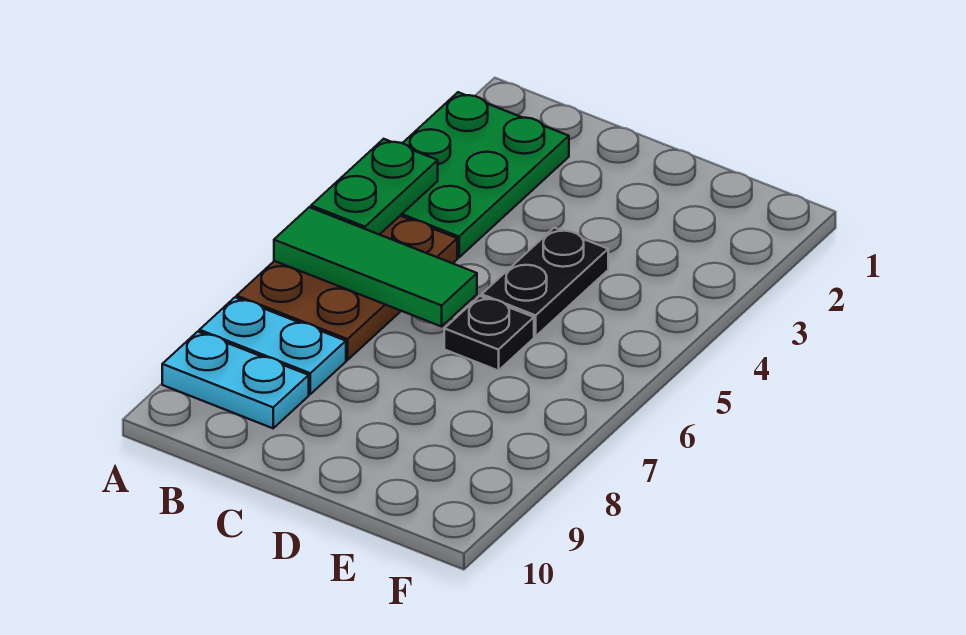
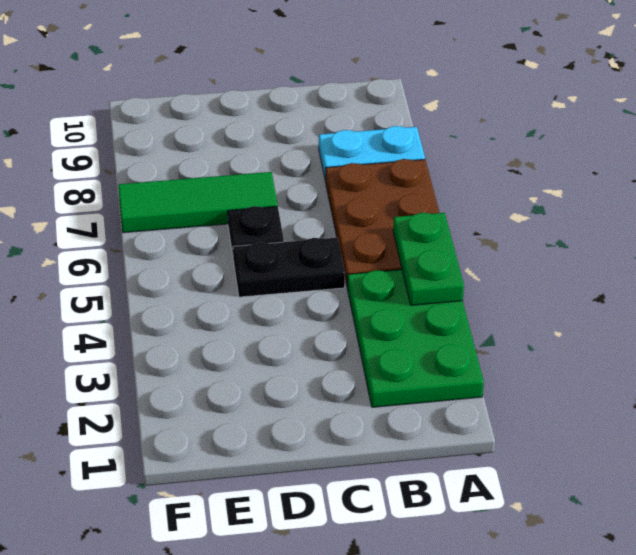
green tile A6:C6 level 2 -> green tile D7:F7 level 1
cyan plate A9:B9 level 1 -> none
black plate D4:D5 level 1 -> black plate C5:D5 level 1

